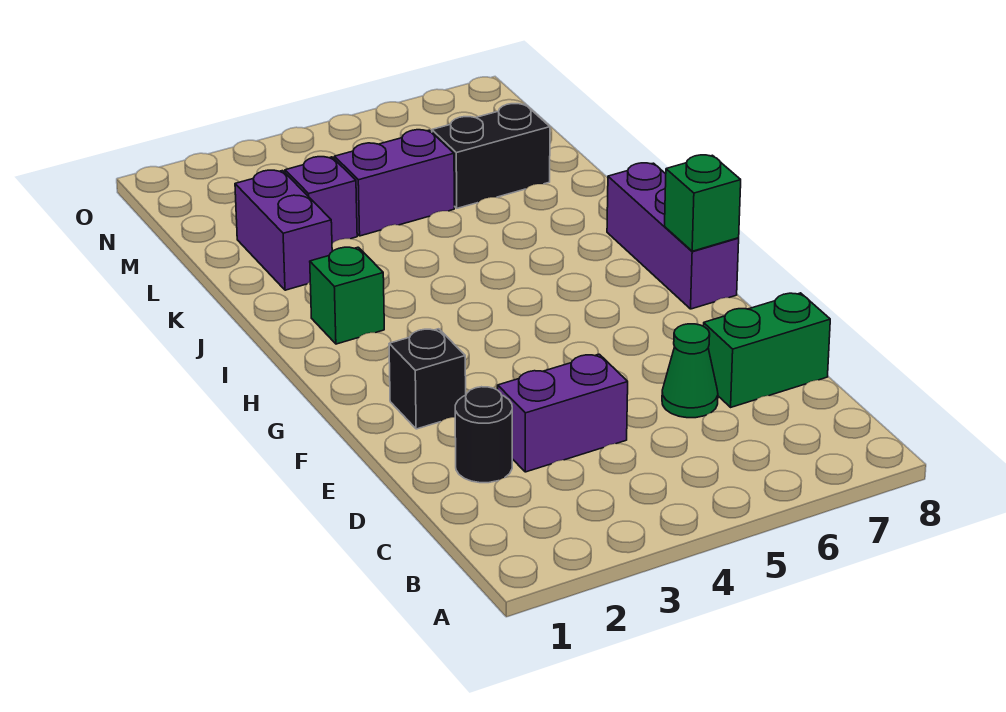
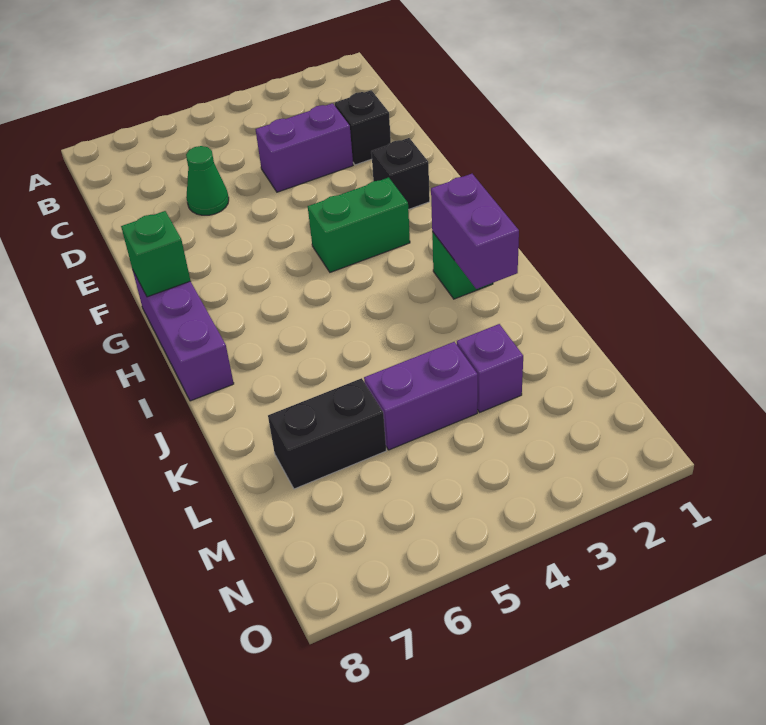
black round brick D2 level 1 -> black brick D2 level 1
green brick D7:D8 level 1 -> green brick G3:G4 level 1
purple brick K2:L2 level 1 -> purple brick I2:J2 level 2

